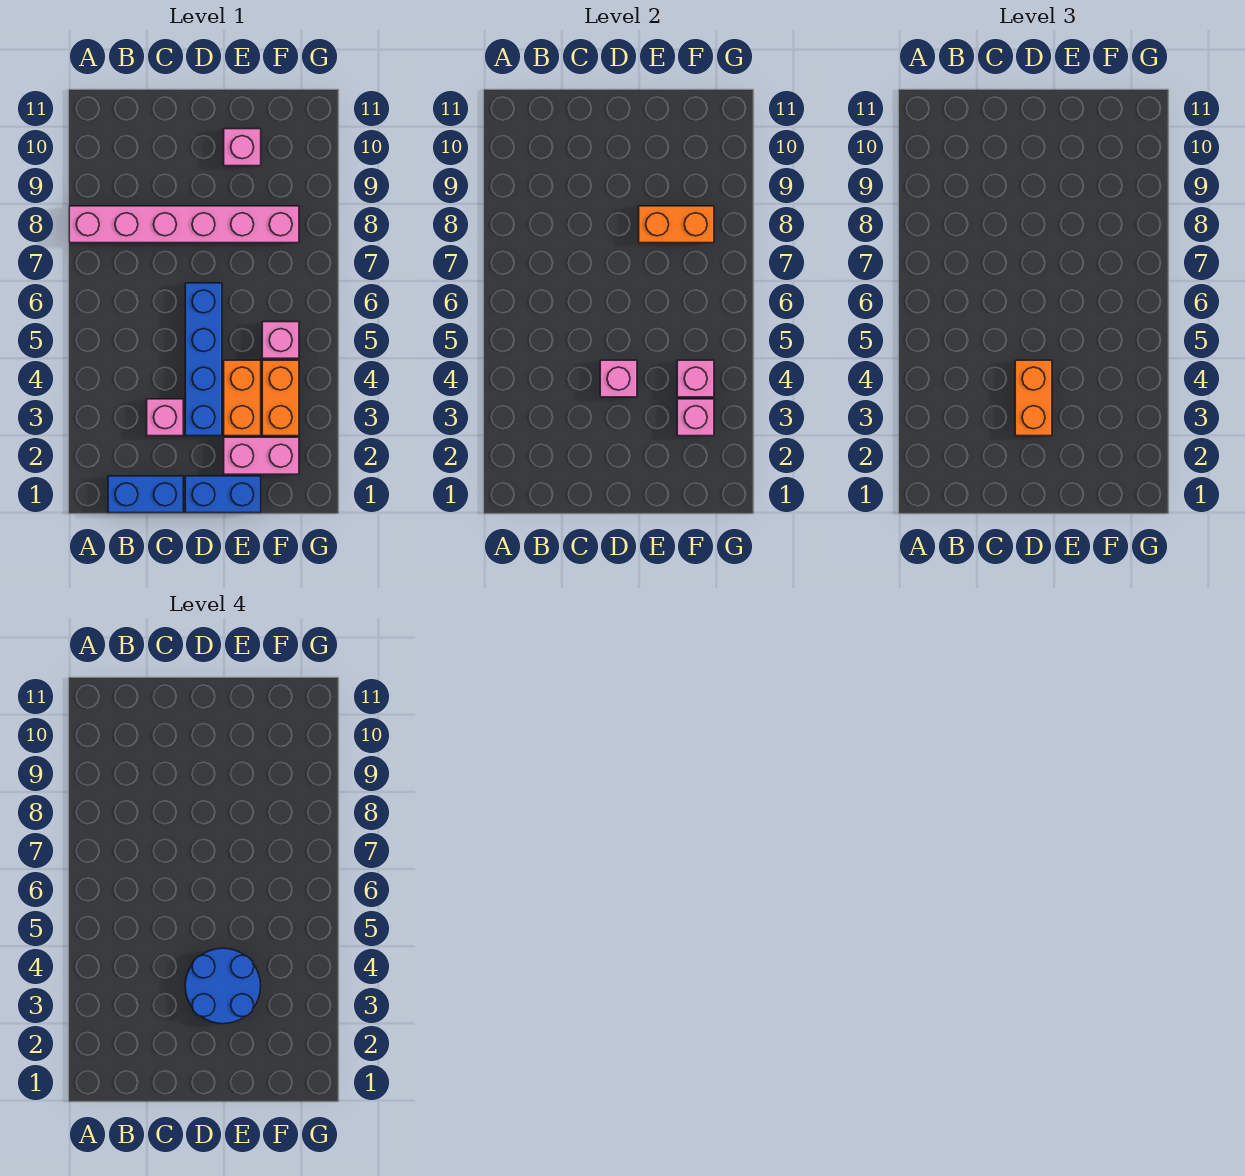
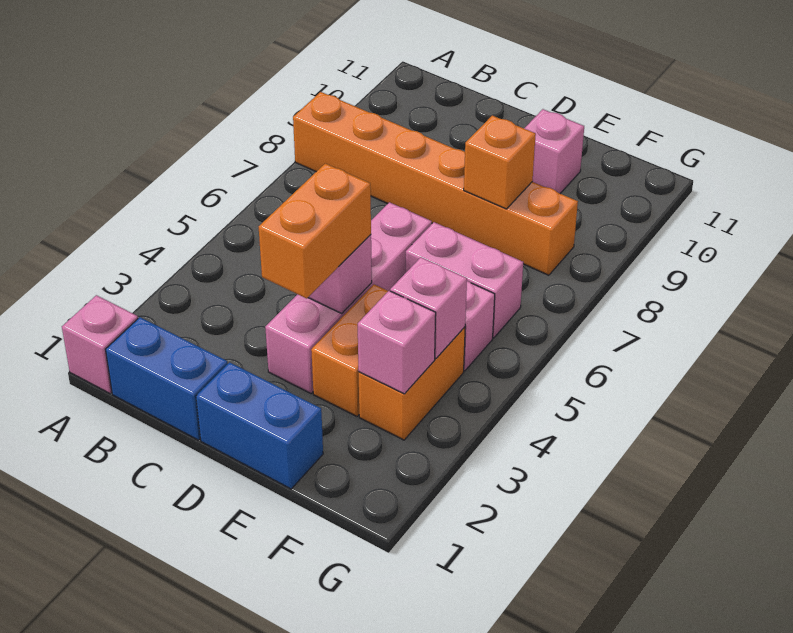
pink brick A8:F8 level 1 -> orange brick A8:F8 level 1
pink brick C3 level 1 -> pink brick A1 level 1
blue brick D3:D6 level 1 -> pink brick D3:D6 level 1
blue round brick D3:E4 level 4 -> none
pink brick E2:F2 level 1 -> pink brick E6:F6 level 1
orange brick E8:F8 level 2 -> orange brick E8 level 2

